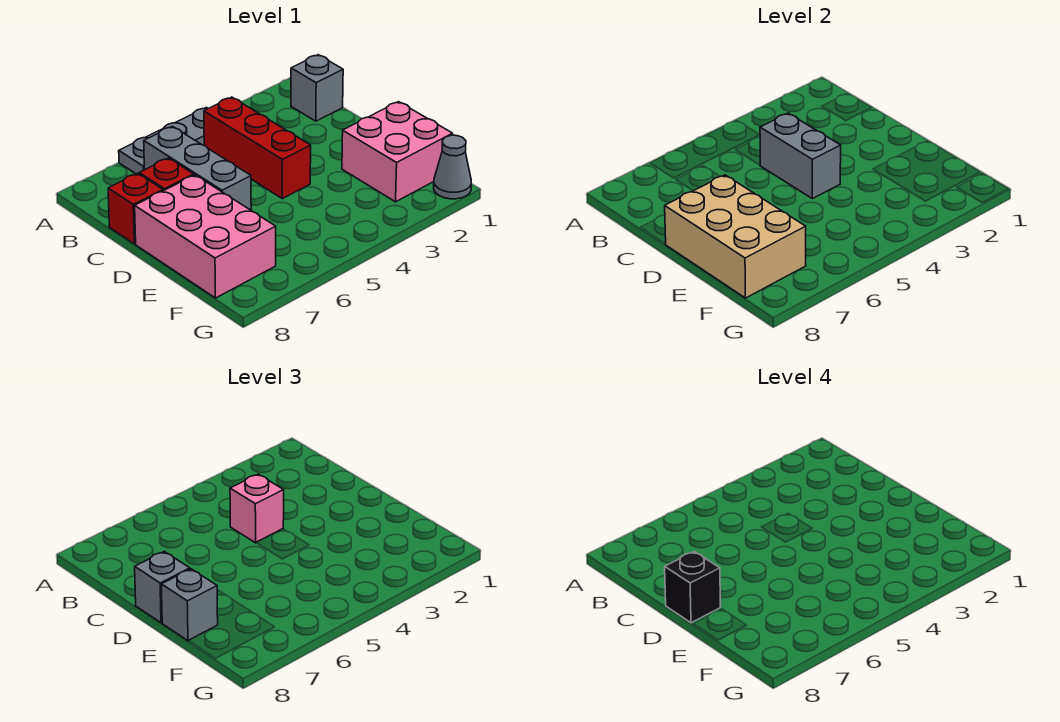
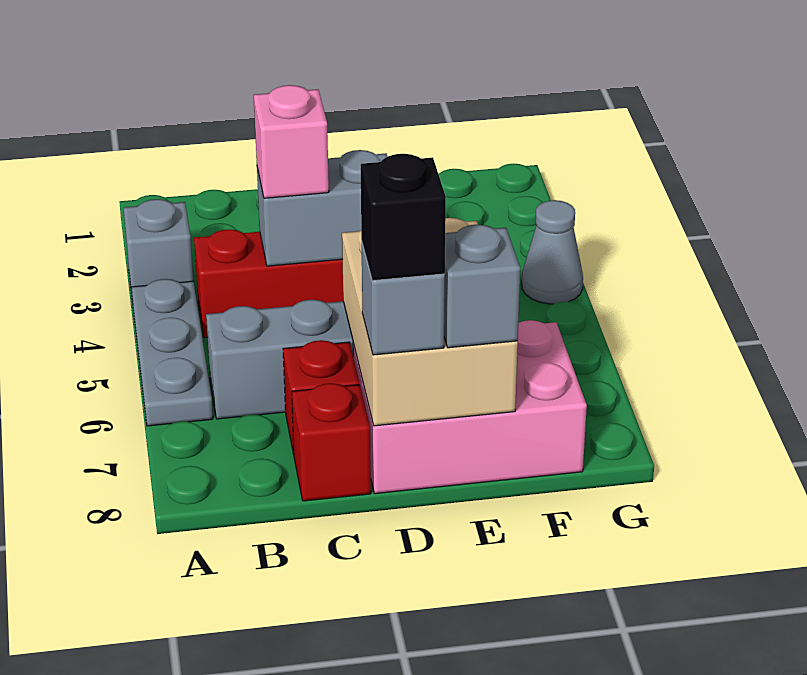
grey brick B1 level 1 -> grey brick A3 level 1
tan brick D7:F8 level 2 -> tan brick D6:E8 level 2
pink brick E1:F2 level 1 -> none
grey cone G1 level 1 -> grey cone G4 level 1

